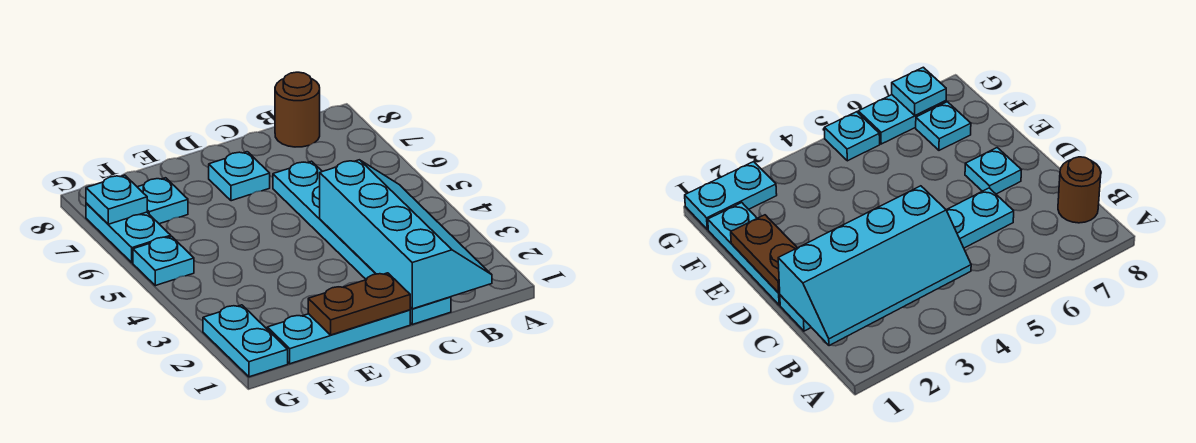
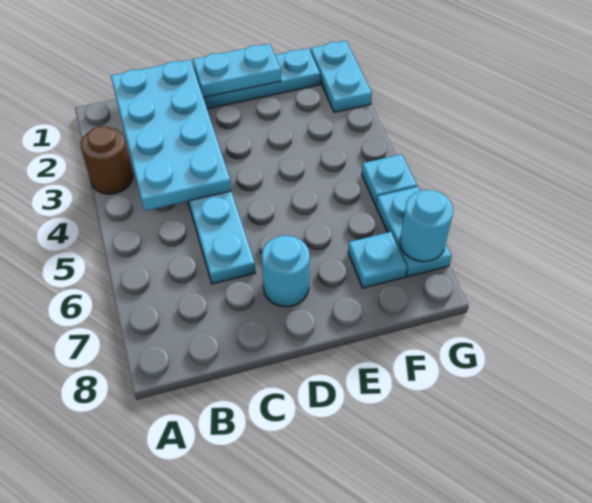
cyan slope B1:C4 level 2 top C -> cyan plate B1:C4 level 2
brown round brick B8 level 1 -> brown round brick A3 level 1
brown plate D1:E1 level 2 -> cyan plate D1:E1 level 2
cyan plate D7 level 1 -> cyan round brick D7 level 1
cyan plate G7 level 2 -> cyan round brick G7 level 2

